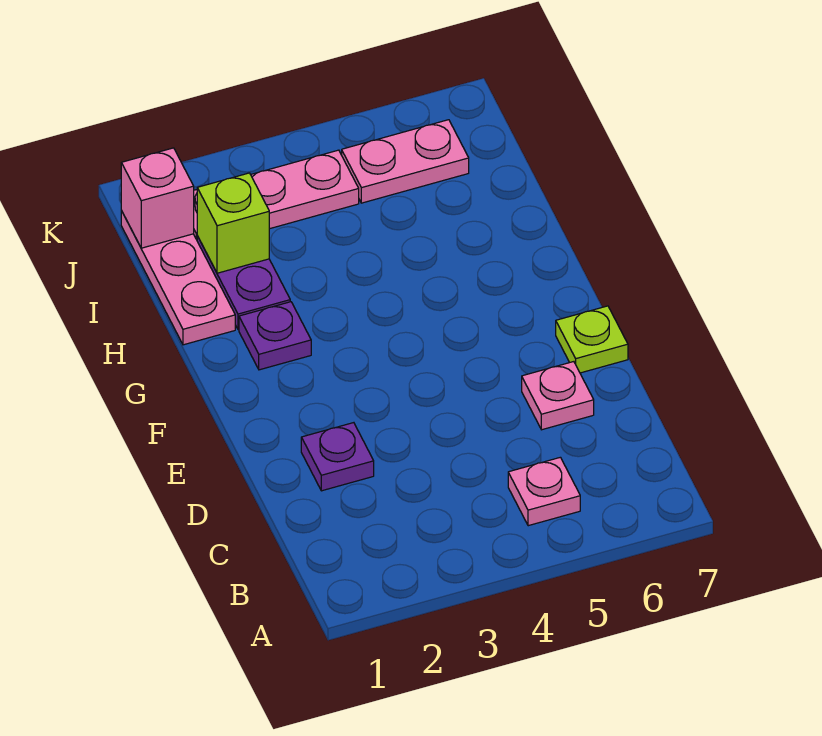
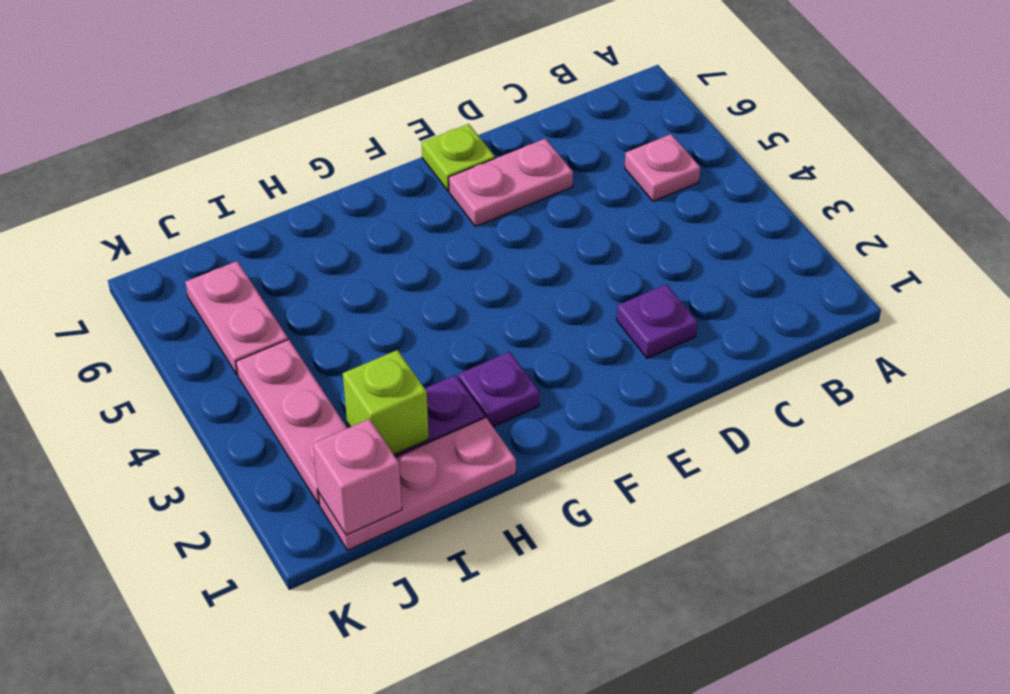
pink plate D6 level 1 -> pink plate D6:E6 level 1

